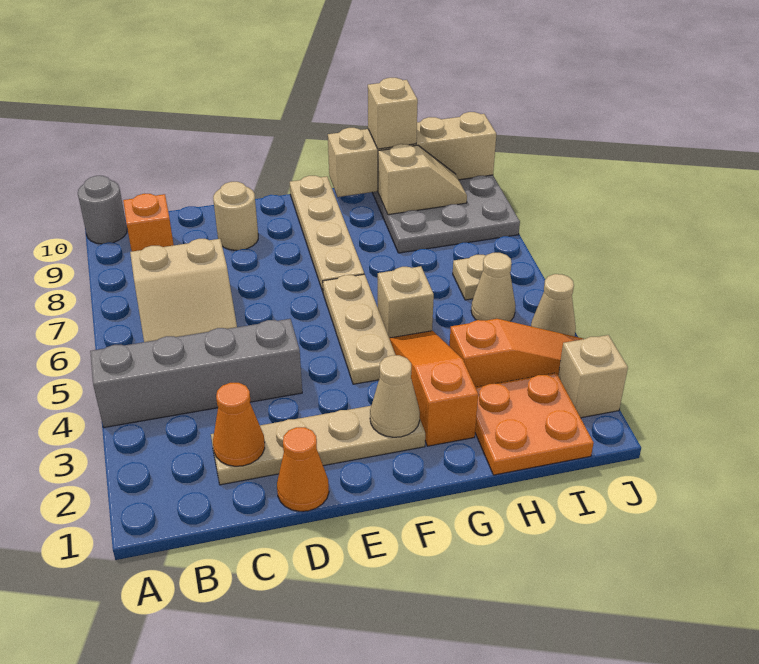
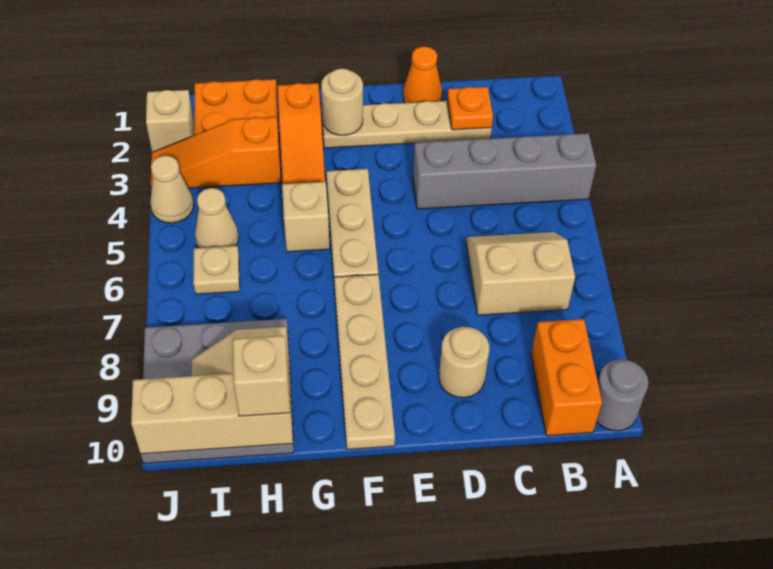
orange brick B9 level 1 -> orange brick B9:B10 level 1
orange cone C2 level 2 -> orange plate C2 level 2
tan cone F2 level 2 -> tan round brick F2 level 2
tan brick G10:J10 level 2 -> tan brick H10:J10 level 2

